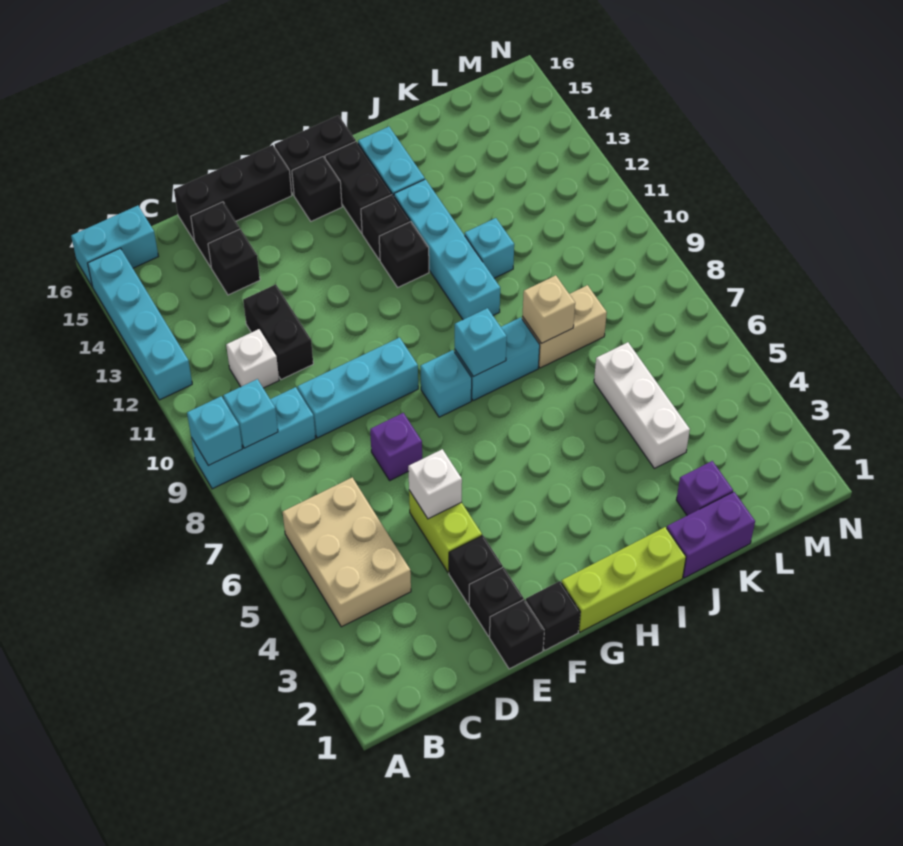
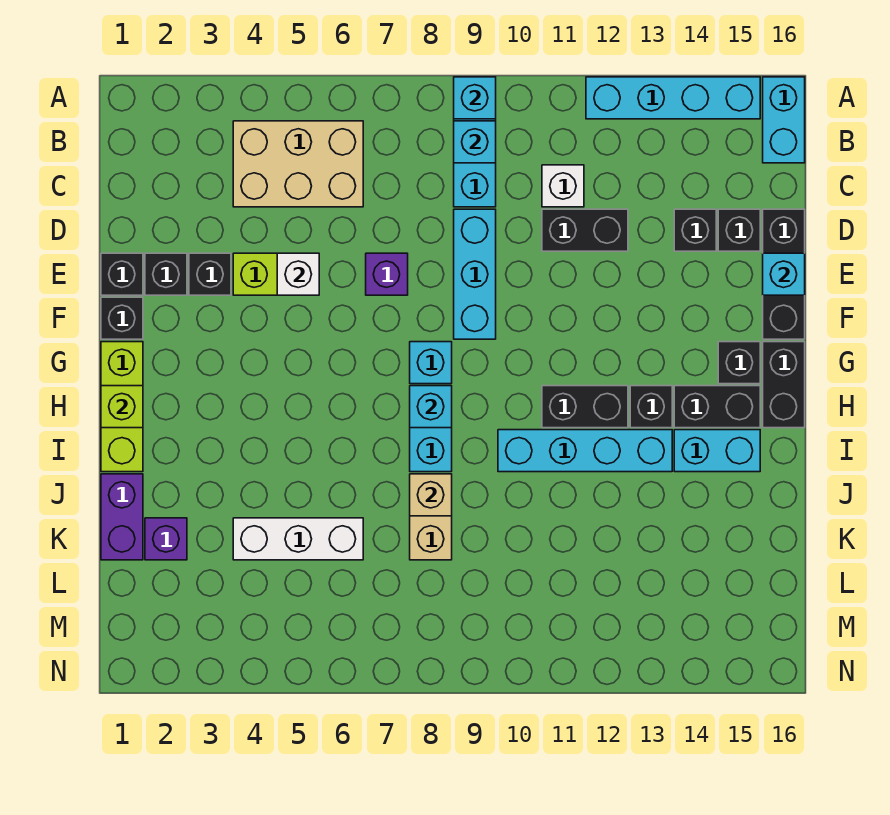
none -> lime brick H1 level 2
black brick H12 level 1 -> black brick H11:H12 level 1
cyan brick J11 level 1 -> cyan brick E16 level 2

